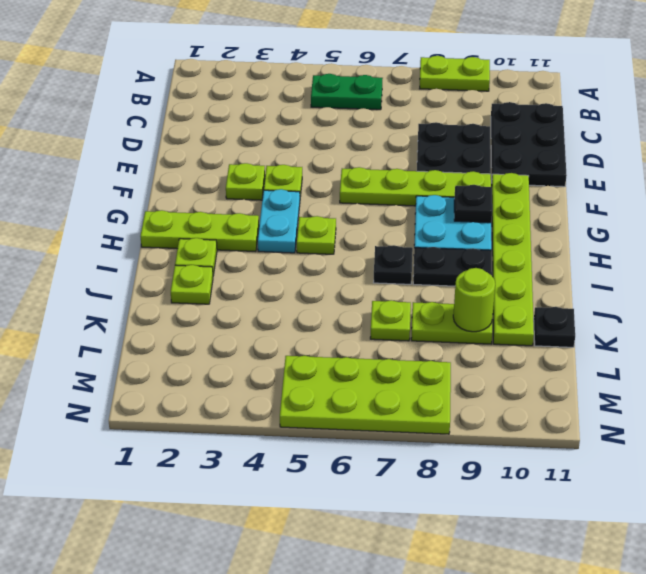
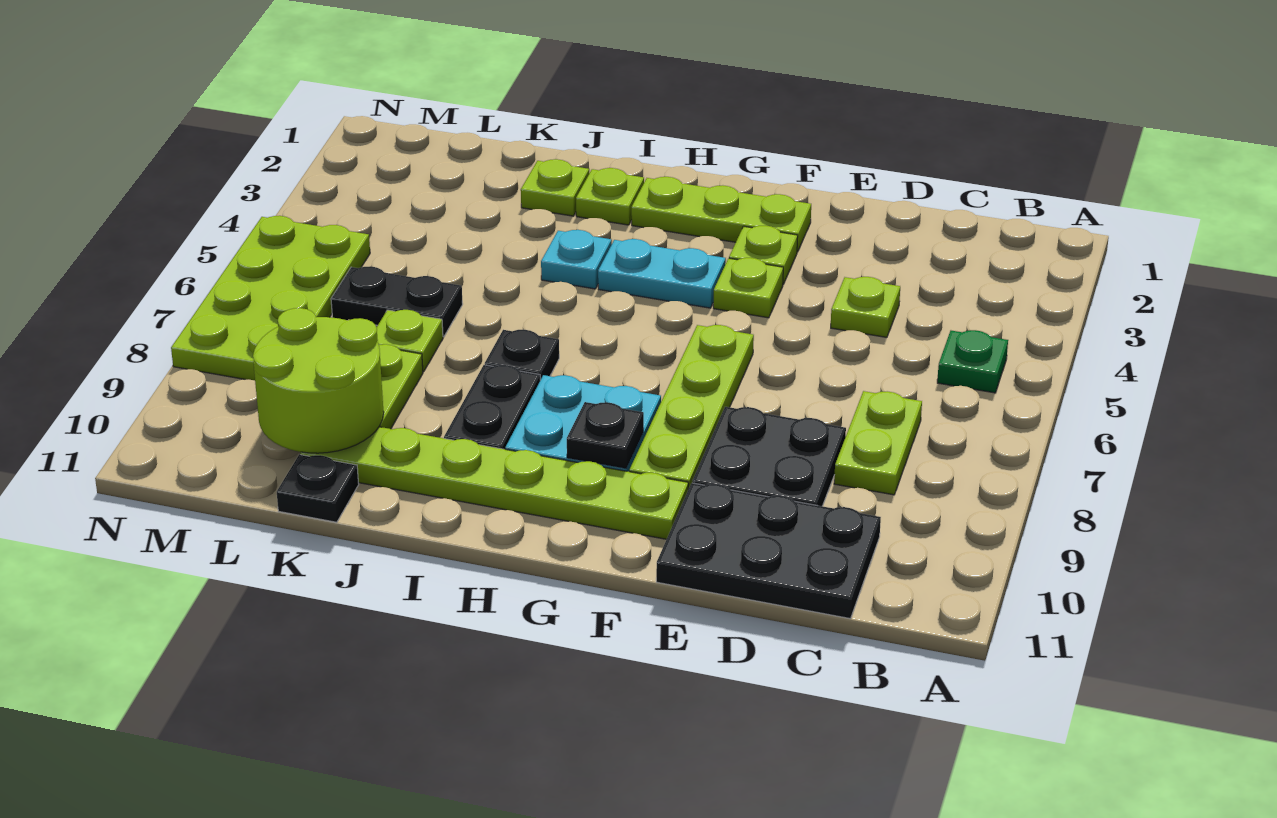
lime plate A8:A9 level 1 -> lime plate C7:C8 level 1
green plate B5:B6 level 1 -> green plate B5 level 1
lime plate H1:H3 level 1 -> lime plate F2:H2 level 1
lime plate H5 level 1 -> lime plate D4 level 1
none -> cyan plate I4 level 1
none -> black plate K6:L6 level 1
lime round brick K9 level 2 -> lime round brick K9:L10 level 2

